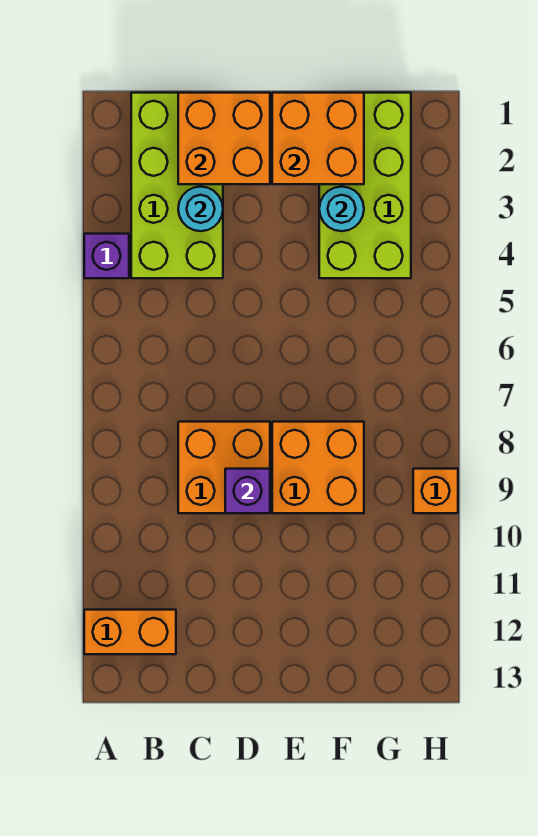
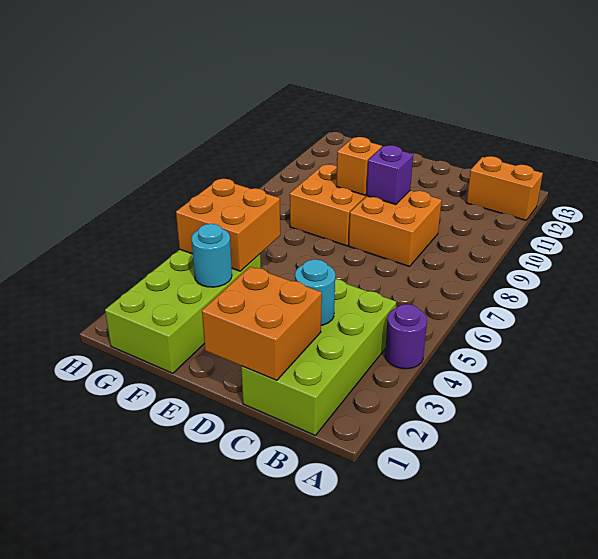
purple brick A4 level 1 -> purple round brick A4 level 1
orange brick E1:F2 level 2 -> orange brick F4:G5 level 2
orange brick H9 level 1 -> orange brick E9 level 2

